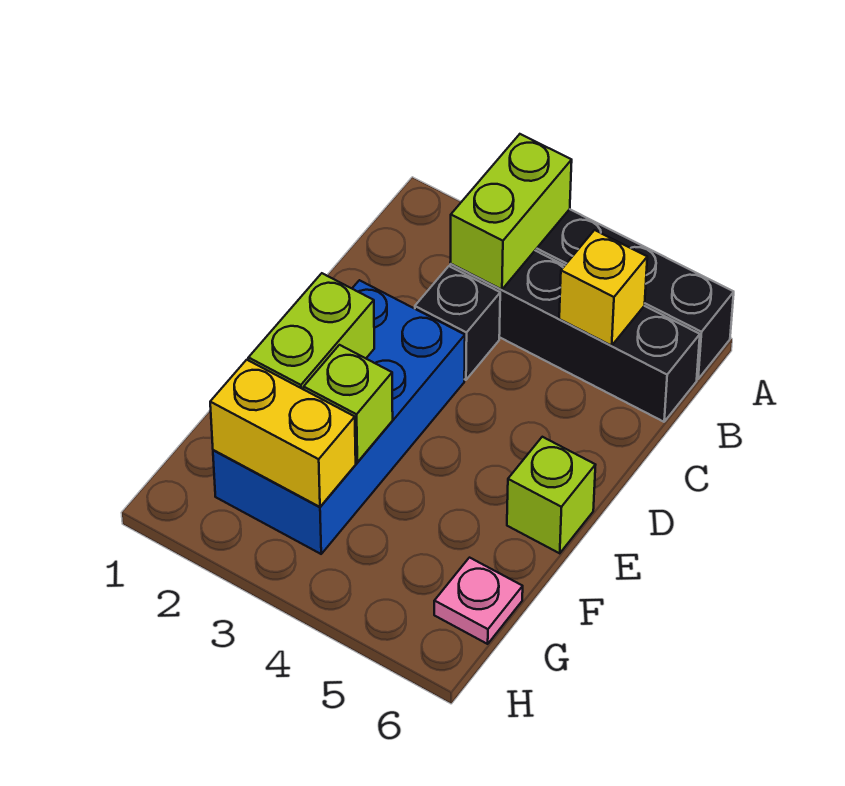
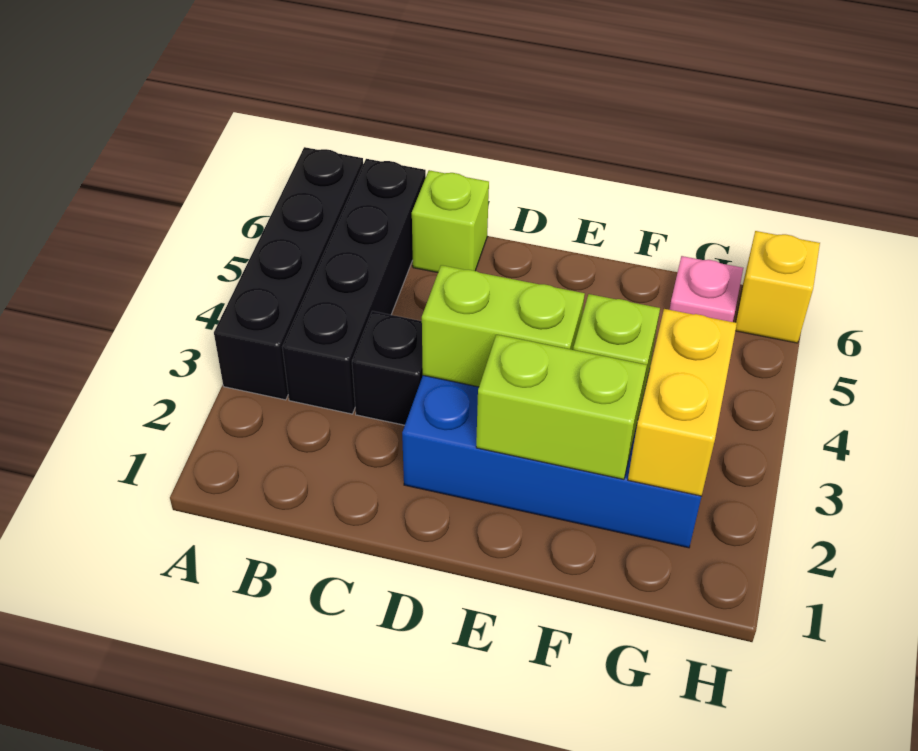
lime brick A3:B3 level 2 -> lime brick D3:E3 level 2
yellow brick B5 level 2 -> yellow brick H6 level 1
lime brick E6 level 1 -> lime brick C6 level 1

